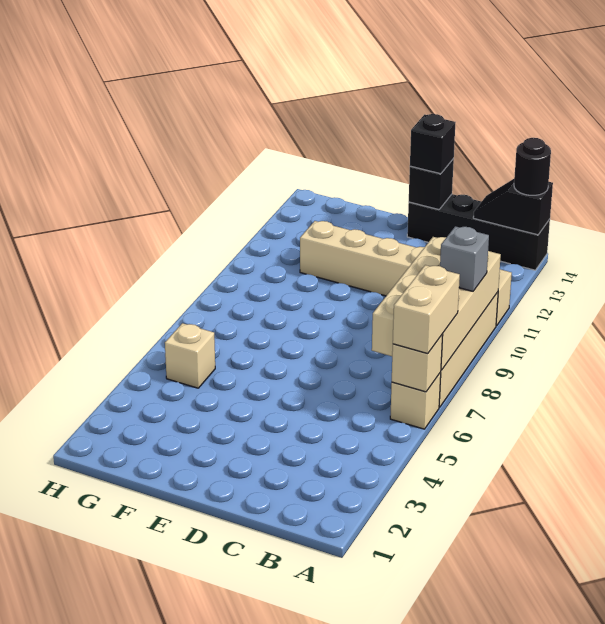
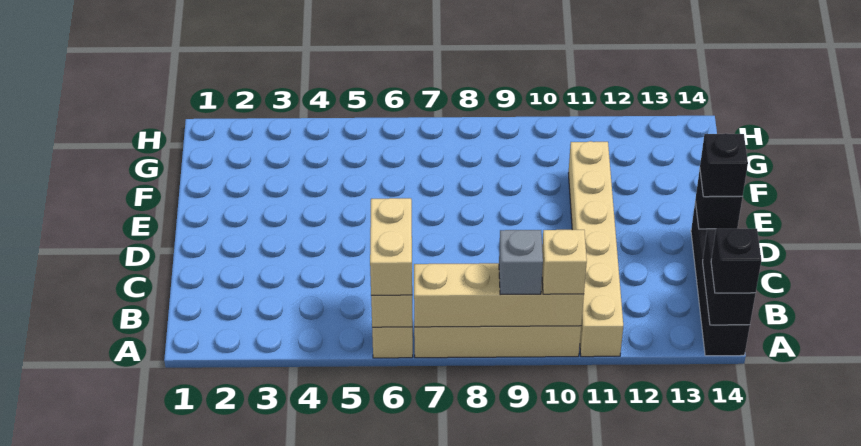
tan brick A6:A7 level 3 -> tan brick A6:B6 level 3
tan brick A7:B10 level 2 -> tan brick A7:A10 level 2
black slope A14:B14 level 2 top A -> black brick A14:B14 level 2
black round brick A14 level 3 -> black brick A14 level 3
tan brick G5 level 1 -> tan brick A10 level 3

